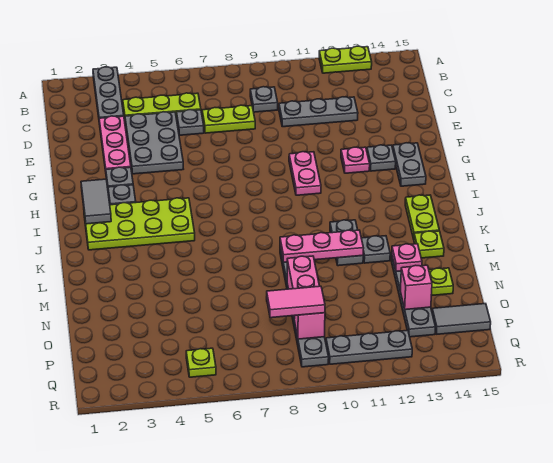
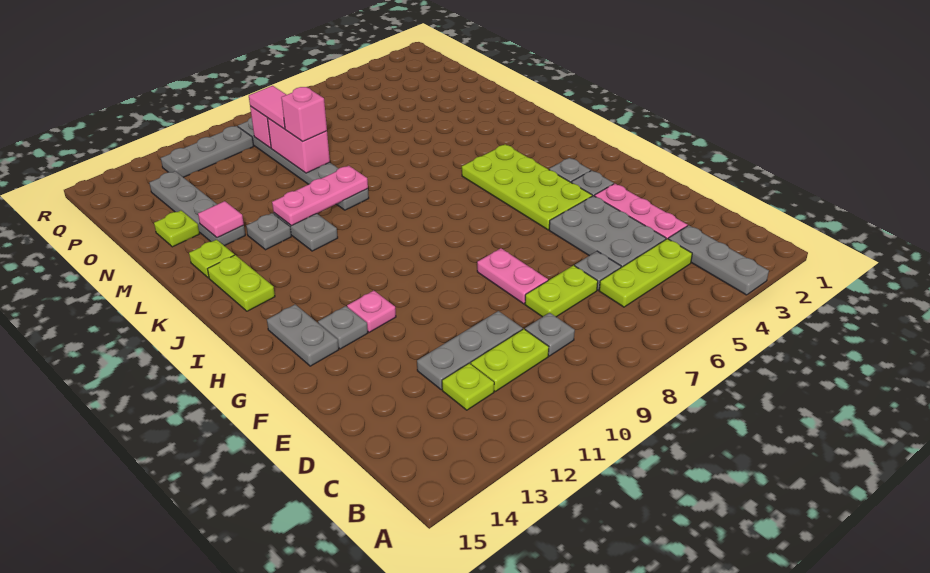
lime plate A12:A13 level 1 -> lime plate C10:C11 level 1
pink plate G10:H10 level 1 -> pink plate E8:F8 level 1
grey tile H2:I2 level 2 -> none
lime plate I2:J5 level 1 -> lime plate G4:J5 level 1
pink plate M13 level 2 -> pink tile M13 level 2
pink brick O13 level 2 -> pink brick N9 level 3
pink tile P8:P9 level 3 -> pink tile O9:P9 level 3
grey tile P14:P15 level 1 -> none
lime plate Q5 level 1 -> lime plate C12 level 1

